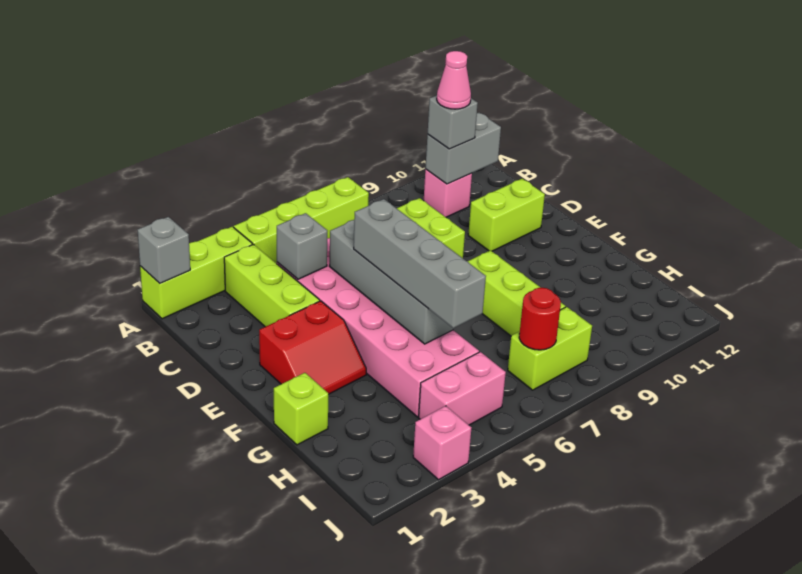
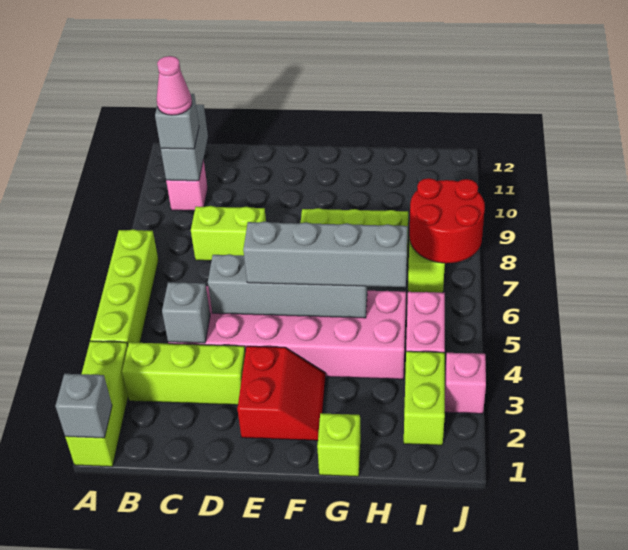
lime brick D10:D11 level 1 -> lime brick I2:I3 level 1
red round brick I7 level 2 -> red round brick I7:J8 level 2

